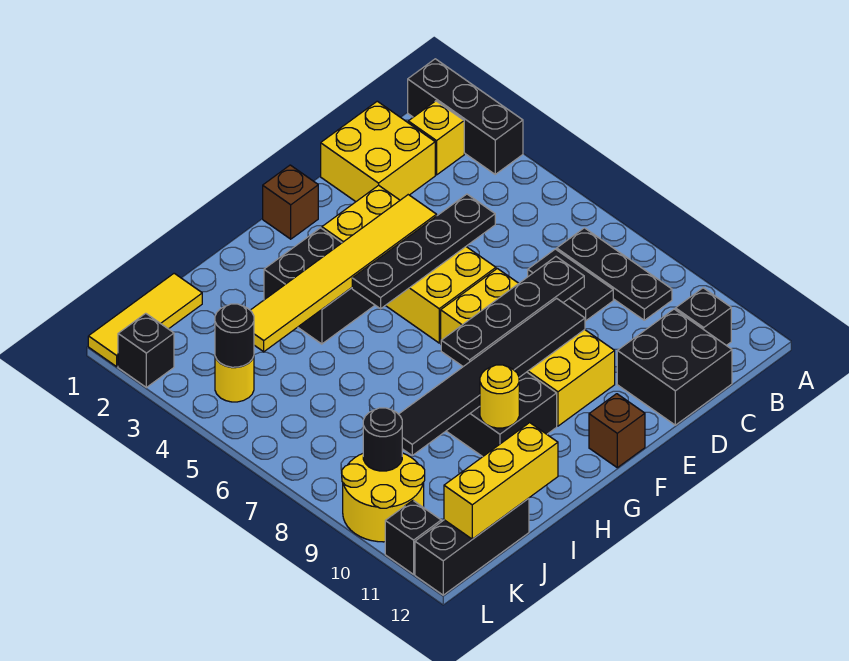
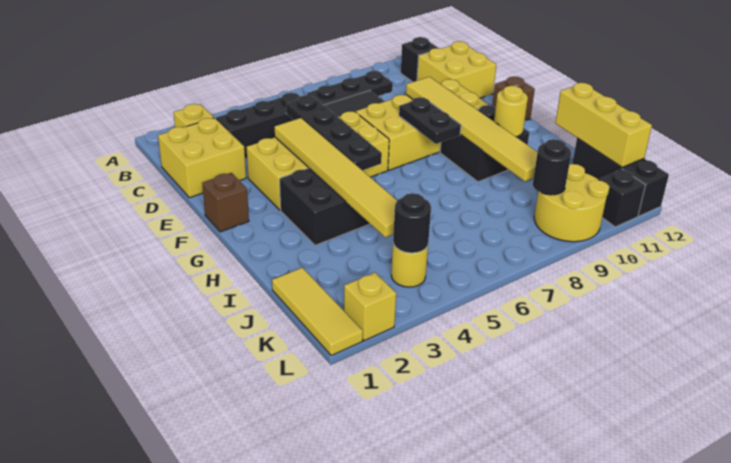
black brick A1:A3 level 1 -> black brick C3:C5 level 1
black brick C11:D12 level 1 -> yellow brick C11:D12 level 1
black plate D8:G8 level 2 -> black plate F8:G8 level 2
black tile E9:J9 level 2 -> yellow tile E9:J9 level 2
black brick L2 level 1 -> yellow brick L2 level 1

